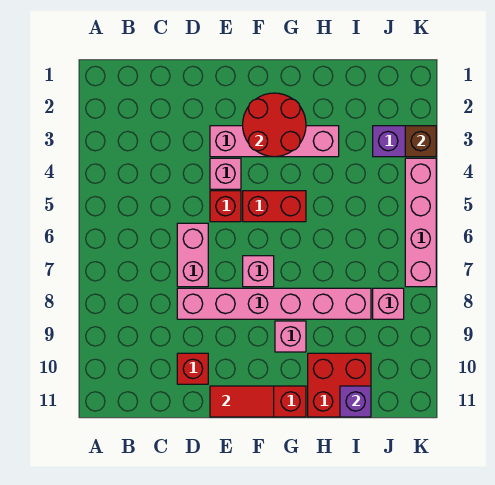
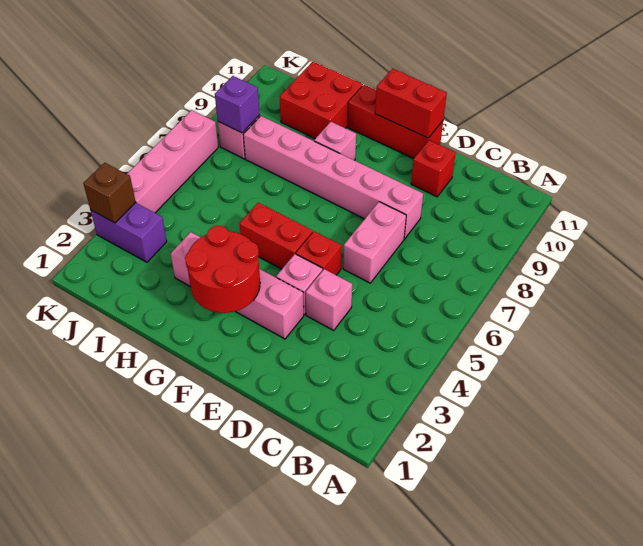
red tile E11:F11 level 2 -> red brick E11:F11 level 2
pink brick F7 level 1 -> pink brick D4 level 1
purple brick I11 level 2 -> purple brick J8 level 2

